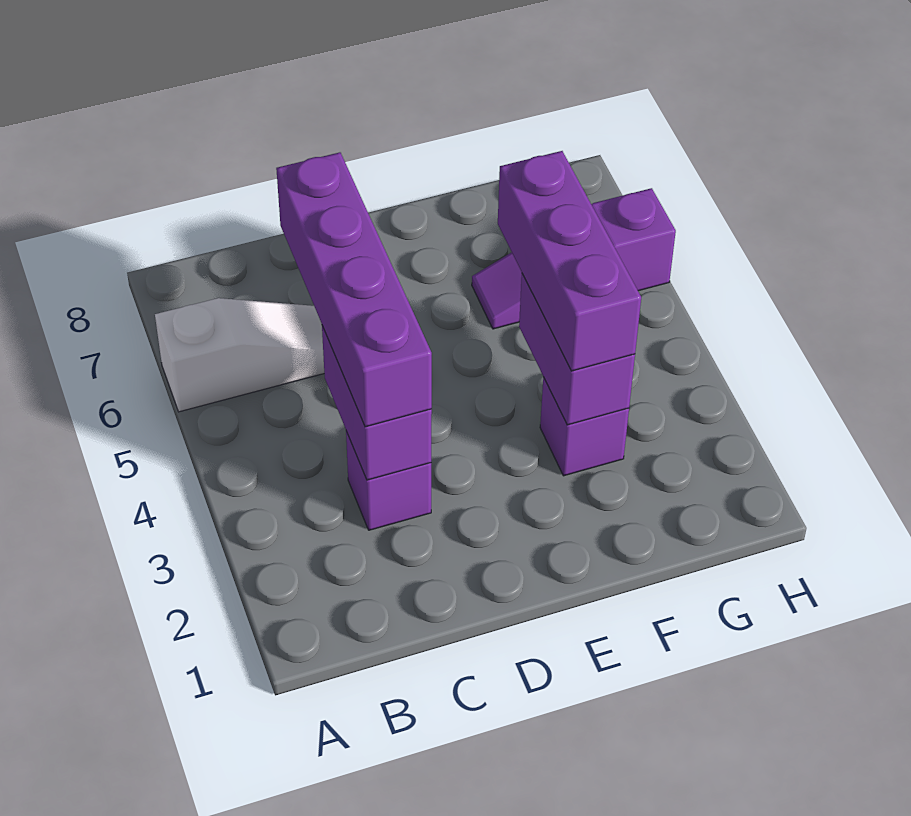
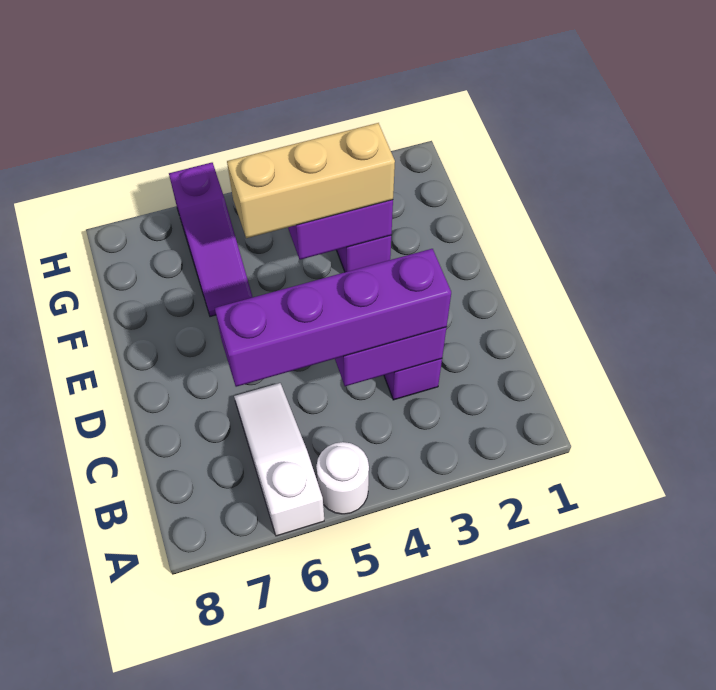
none -> white round brick A5 level 1
purple brick F3:F5 level 3 -> tan brick F3:F5 level 3

